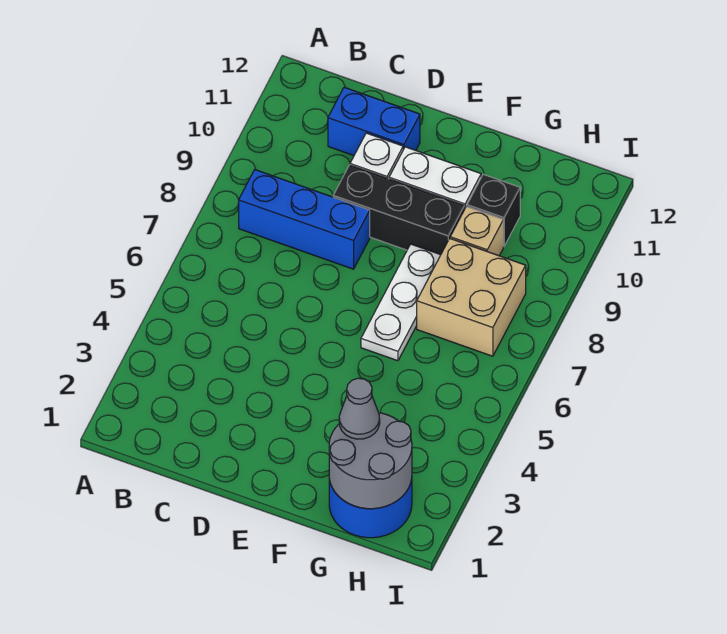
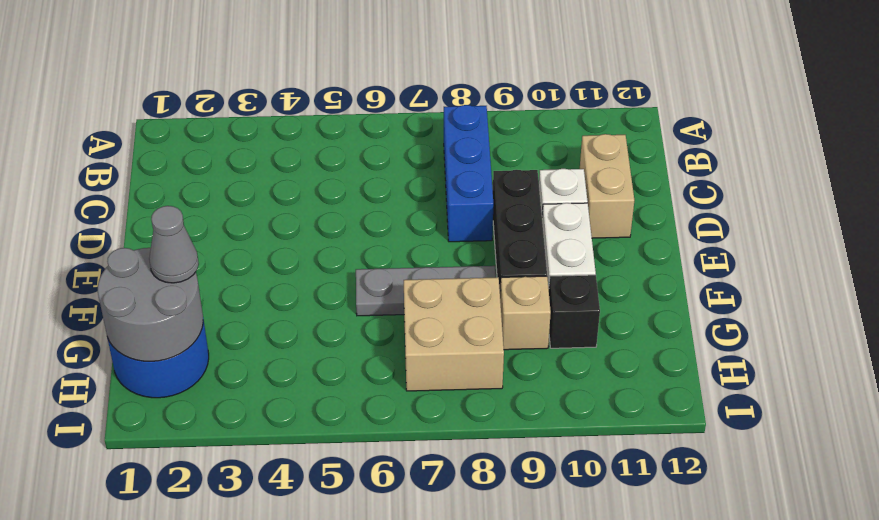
blue brick C11:D11 level 1 -> tan brick C11:D11 level 1
white plate F6:F8 level 1 -> grey plate F6:F8 level 1

